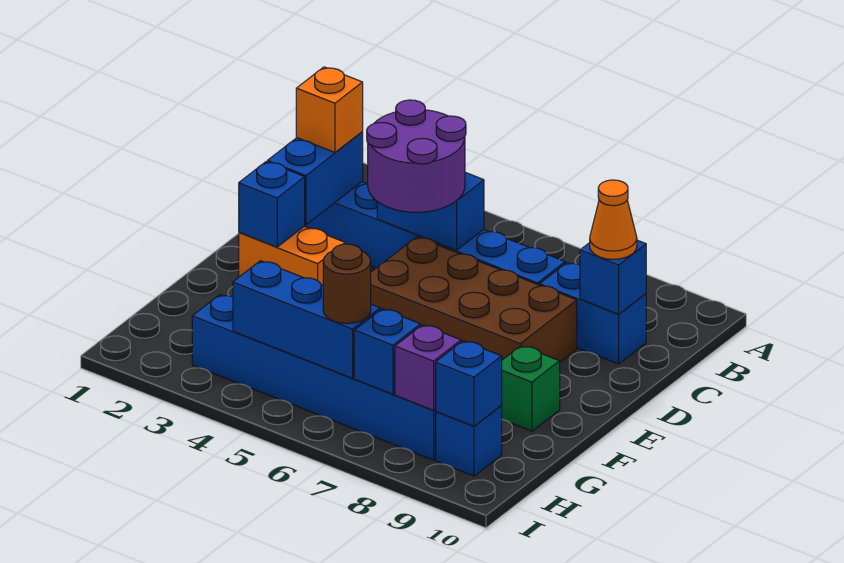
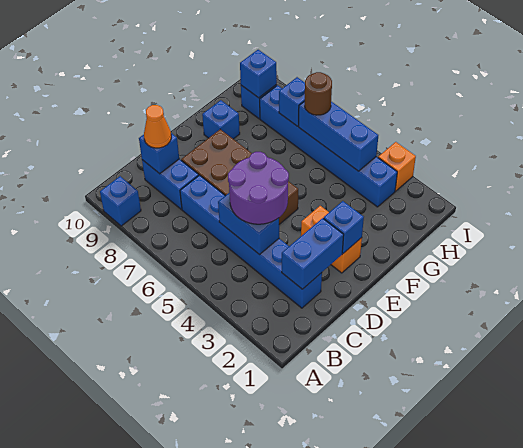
none -> blue brick A9 level 1
orange brick C2 level 3 -> orange brick I3 level 1
green brick F9 level 1 -> blue brick F9 level 1
purple brick H8 level 2 -> none

